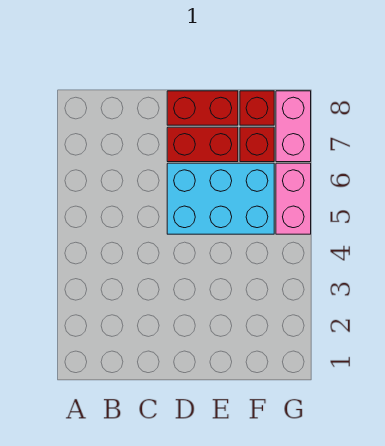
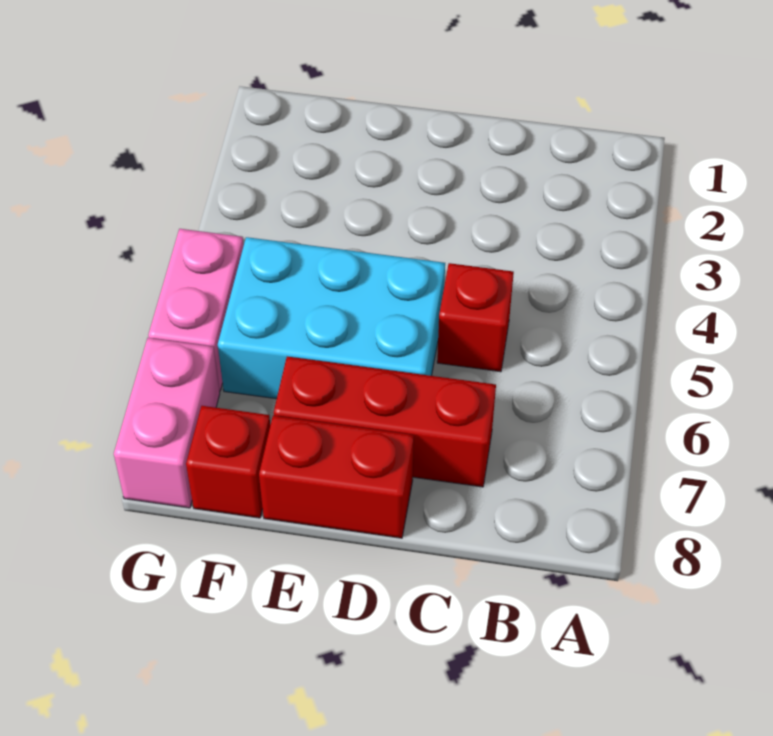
red brick D7:E7 level 1 -> red brick C7:E7 level 1
red brick F7 level 1 -> red brick C5 level 1

